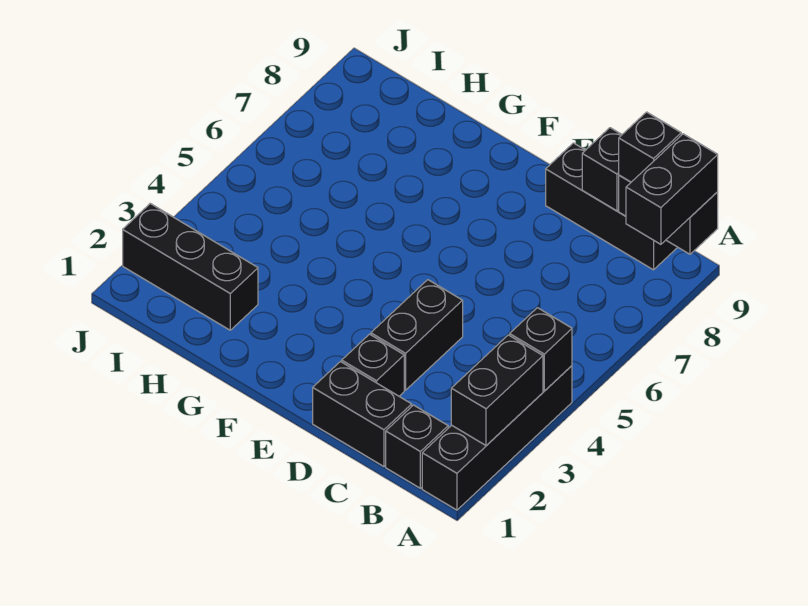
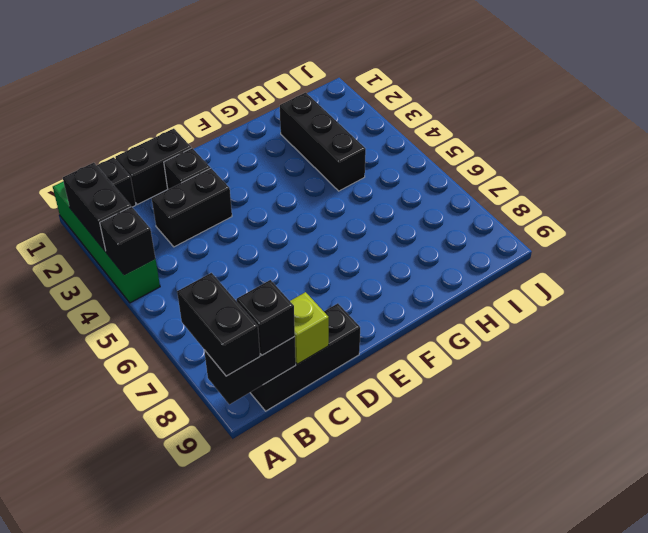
black brick A1:A4 level 1 -> green brick A1:A4 level 1
black brick C9 level 2 -> lime brick C9 level 2
black brick D3:D4 level 1 -> black brick C3:D3 level 1
black brick H2:J2 level 1 -> black brick H2:H4 level 1

